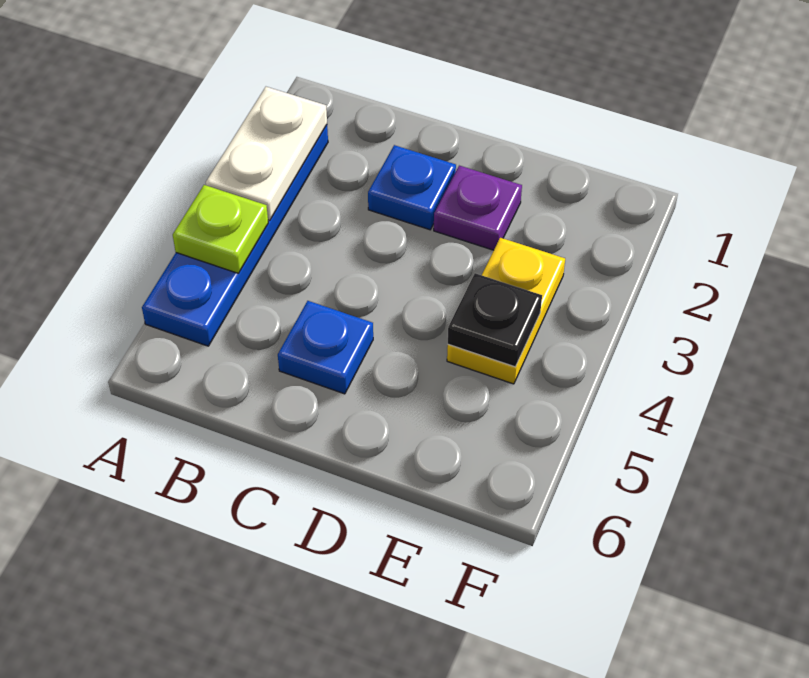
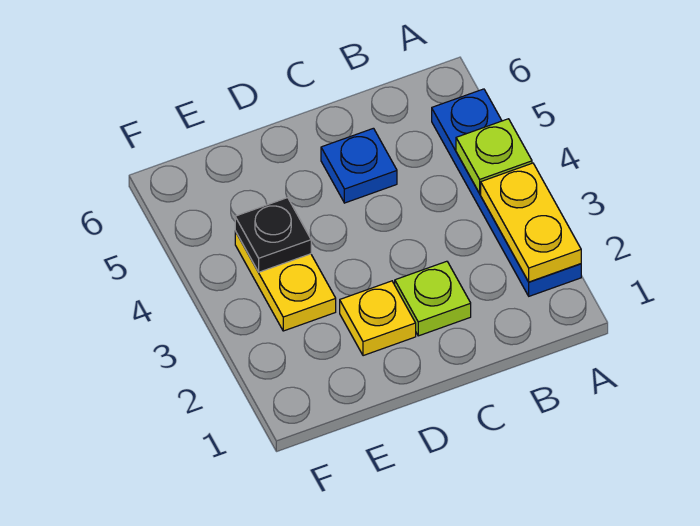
white plate A2:A3 level 2 -> yellow plate A2:A3 level 2
blue plate C2 level 1 -> lime plate C2 level 1
purple plate D2 level 1 -> yellow plate D2 level 1

